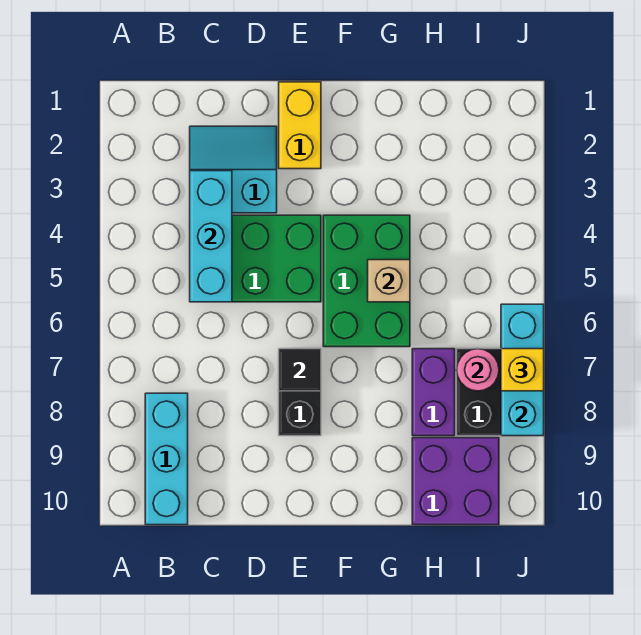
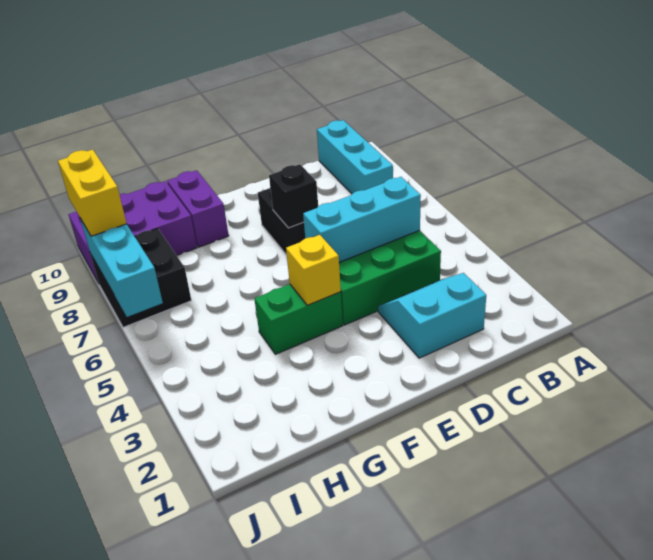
cyan slope C2:D3 level 1 top 3 -> cyan slope C2:D3 level 1 top 2
cyan brick C3:C5 level 2 -> cyan brick C5:E5 level 2
yellow brick E1:E2 level 1 -> yellow brick J8:J9 level 3
black tile E7 level 2 -> black brick E7 level 2
green brick F4:G6 level 1 -> green brick F4:G4 level 1
tan brick G5 level 2 -> none
purple brick H7:H8 level 1 -> purple brick G9:G10 level 1
purple brick H9:I10 level 1 -> purple brick H9:J10 level 1
pink round brick I7 level 2 -> none
yellow brick J7 level 3 -> yellow brick F4 level 2

